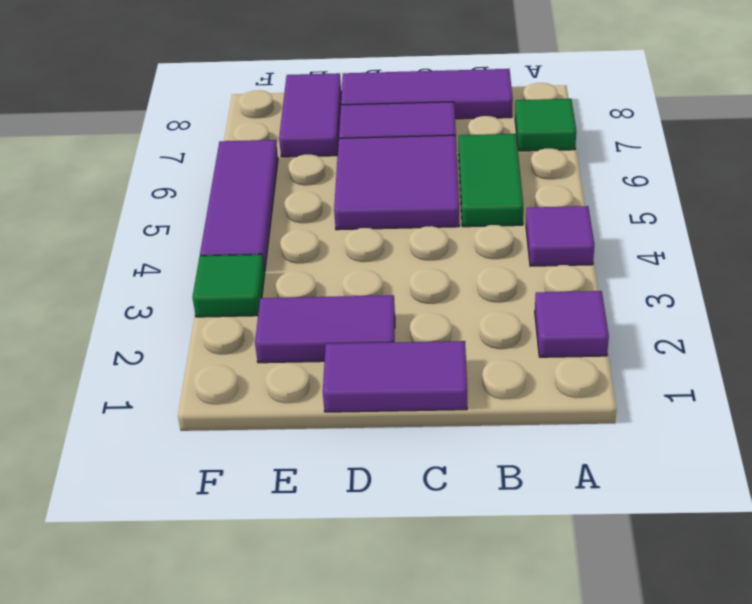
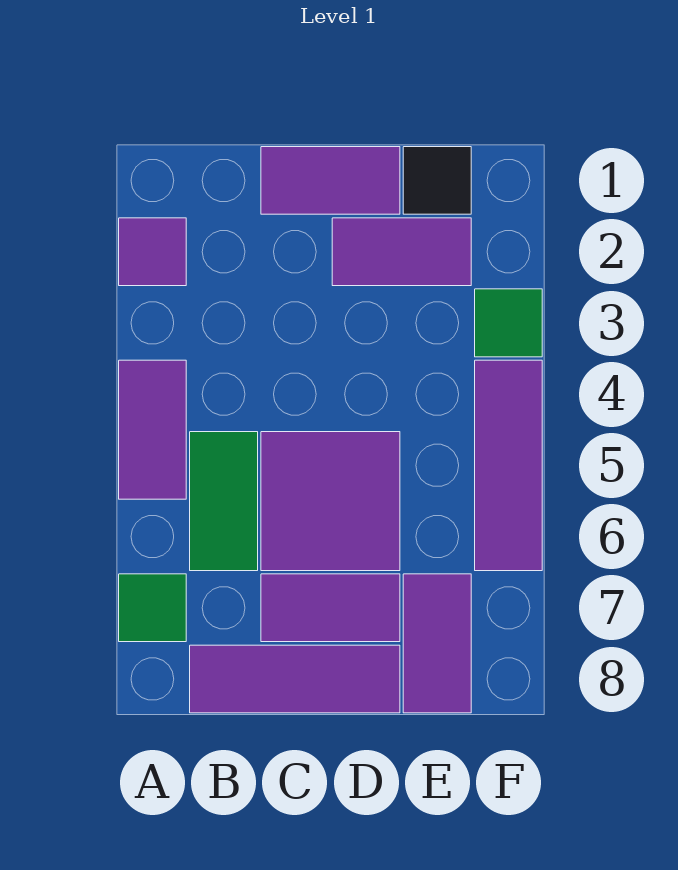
purple tile A4 level 1 -> purple tile A4:A5 level 1
none -> black tile E1 level 1

